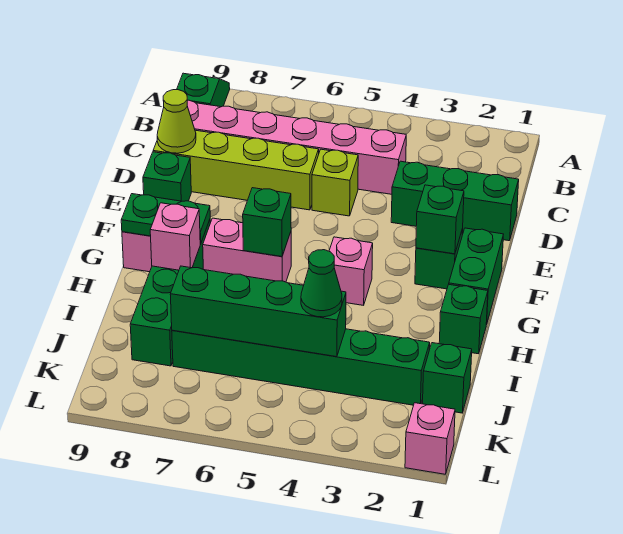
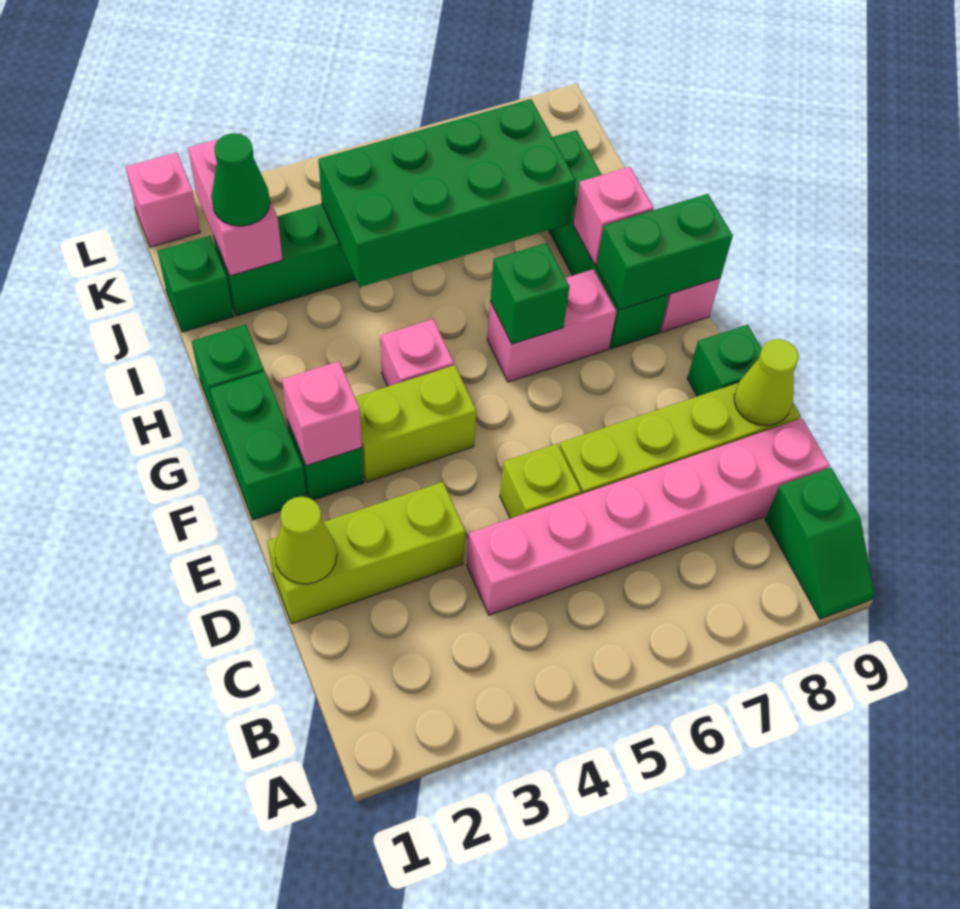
green brick D1:D3 level 1 -> lime brick D1:D3 level 1
none -> lime cone D1 level 2
green brick F2 level 2 -> pink brick F2 level 2
none -> lime brick F3:F4 level 1
green plate G8:G9 level 2 -> green brick G8:G9 level 2
none -> pink brick J2:K2 level 2
green brick J4:J7 level 2 -> green brick I4:J7 level 2
green cone J4 level 3 -> green cone J2 level 3

